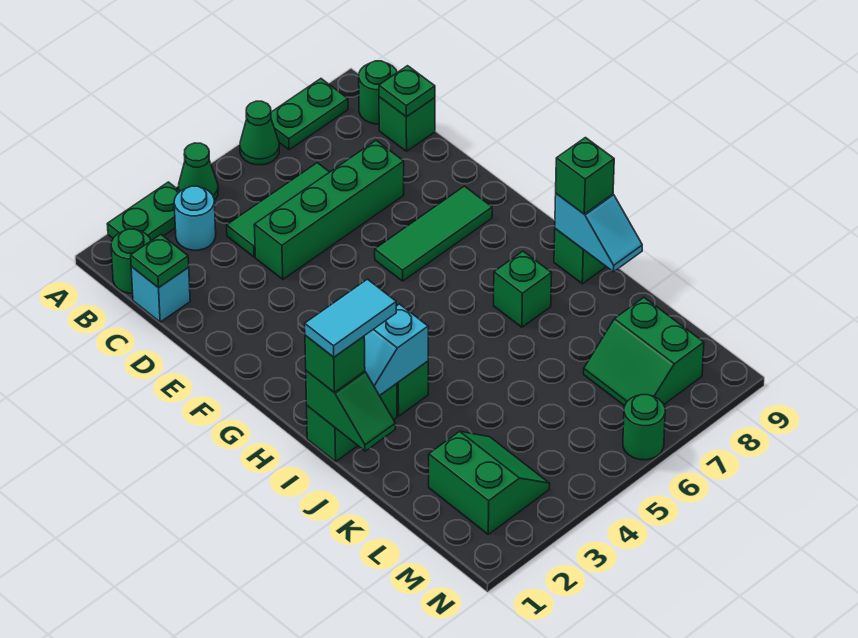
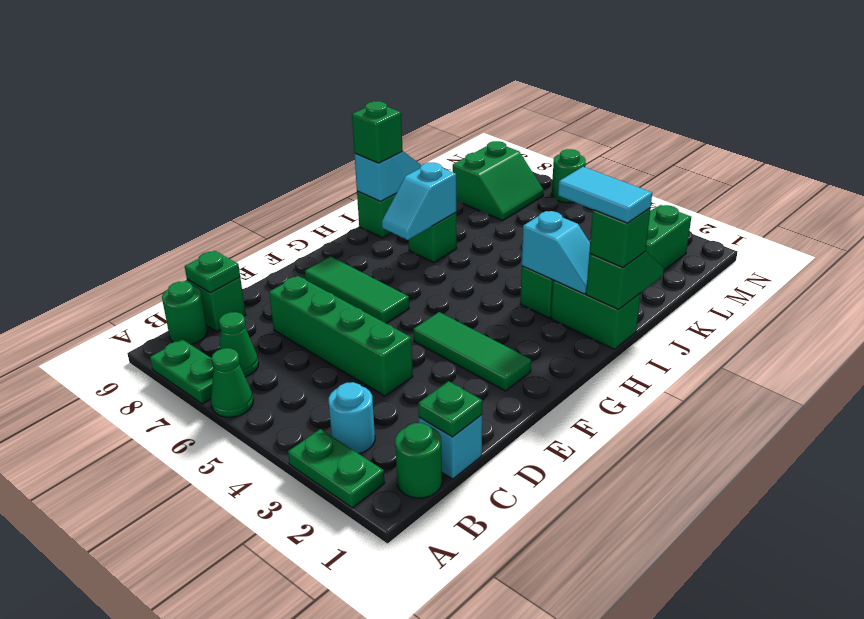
green cone A4 level 1 -> green cone B7 level 1
green tile C4:C6 level 1 -> green tile F2:F4 level 1
none -> cyan slope H7:I7 level 2 top I

